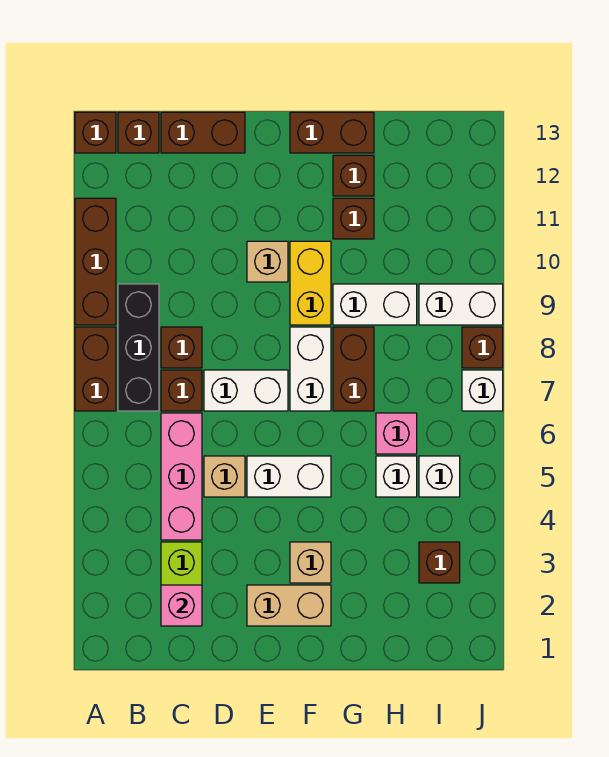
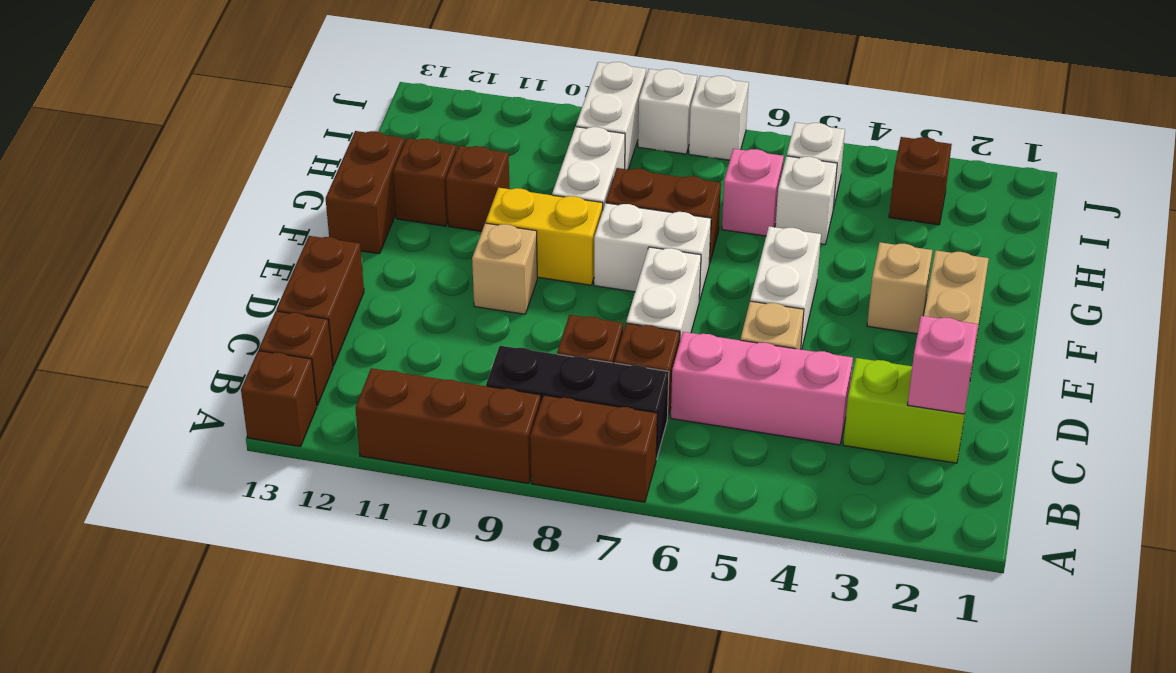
brown brick J8 level 1 -> white brick J8 level 1

